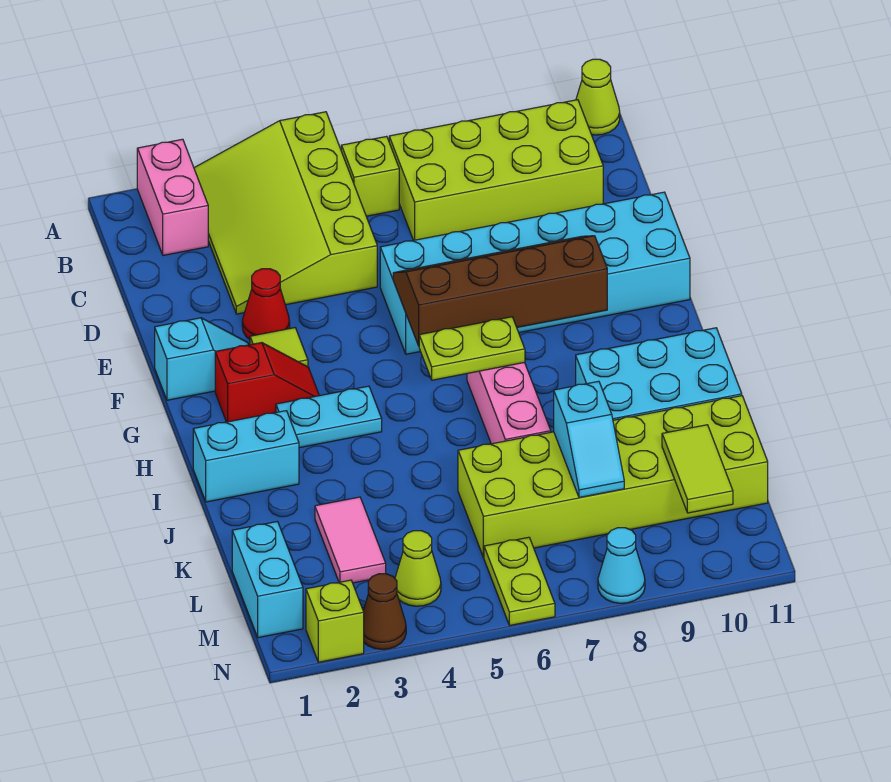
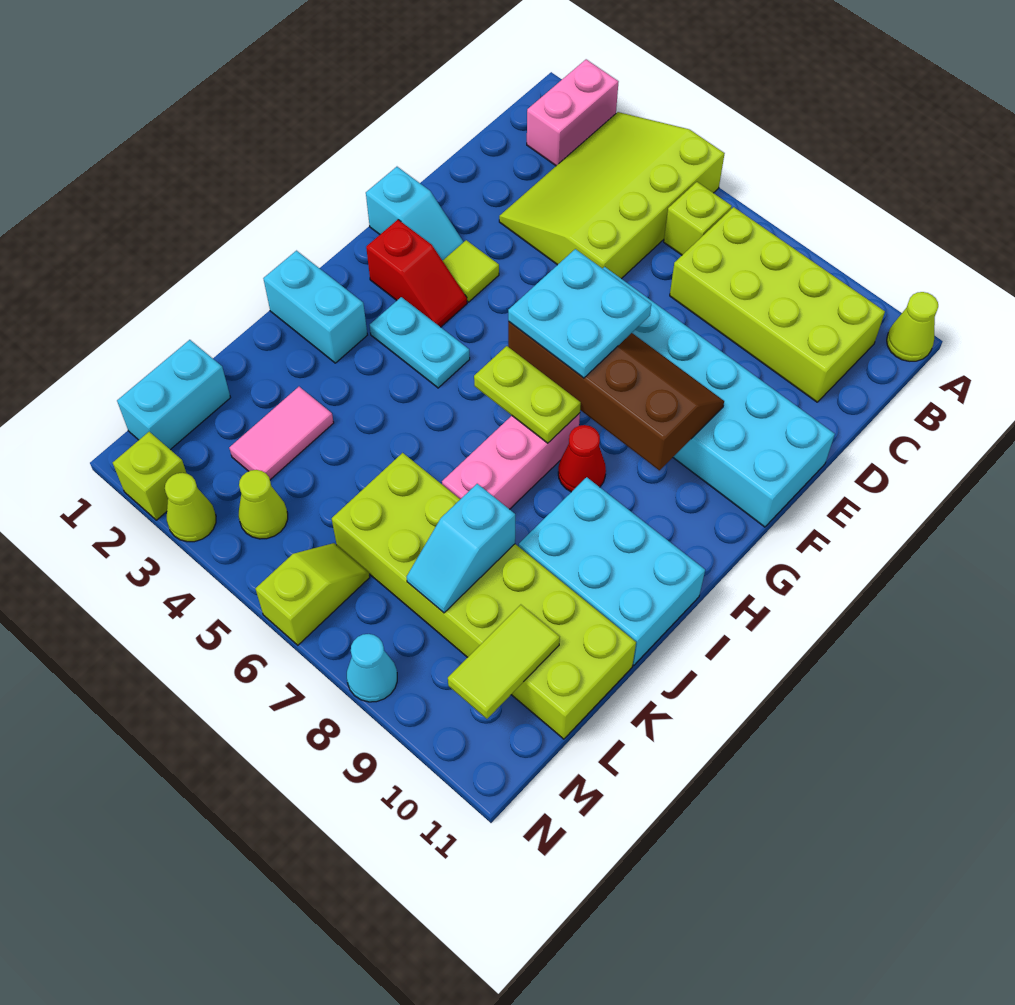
red cone E3 level 1 -> red cone H8 level 1
none -> cyan plate F6:G7 level 3
lime plate M6:N6 level 1 -> lime slope M6:N6 level 1 top N
brown cone N3 level 1 -> lime cone N3 level 1

